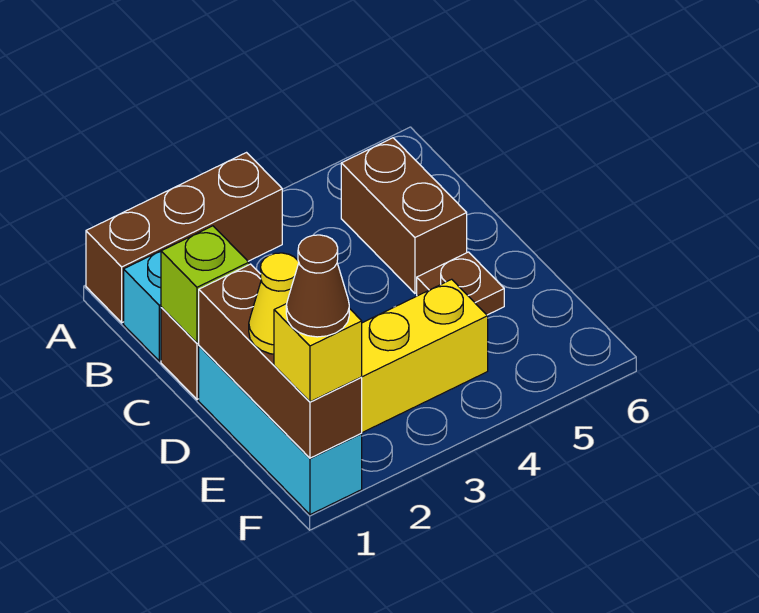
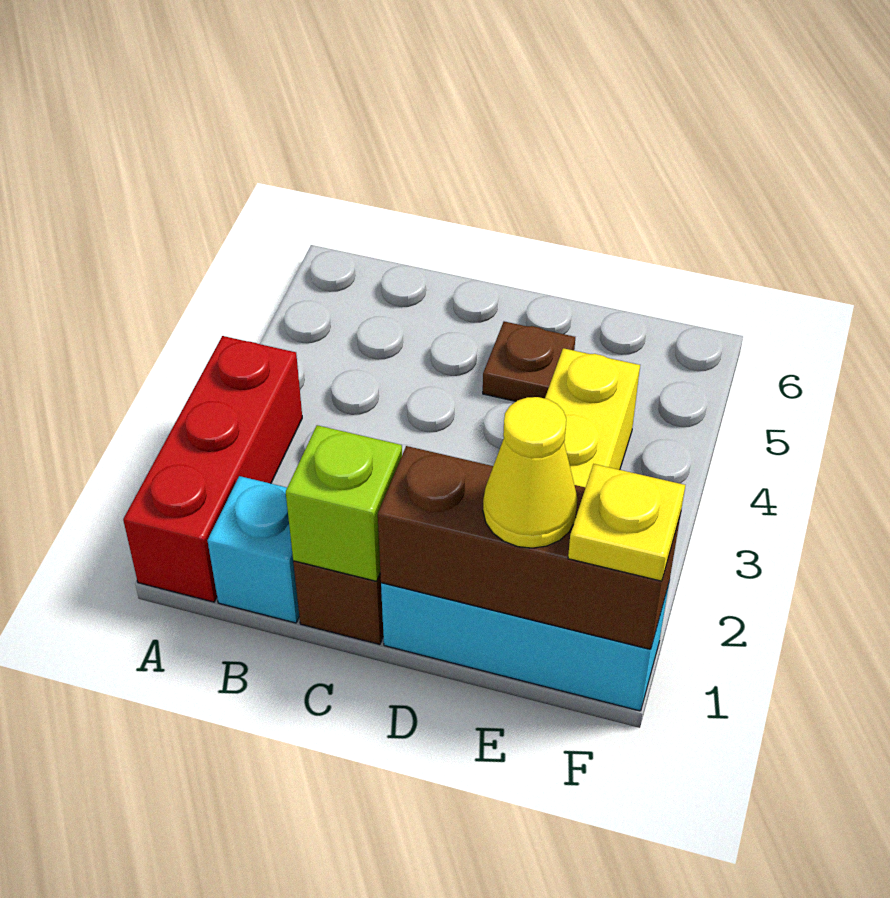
brown brick A1:A3 level 1 -> red brick A1:A3 level 1
brown brick B5:C5 level 1 -> none
yellow brick F1 level 3 -> yellow plate F1 level 3
brown cone F1 level 4 -> none

